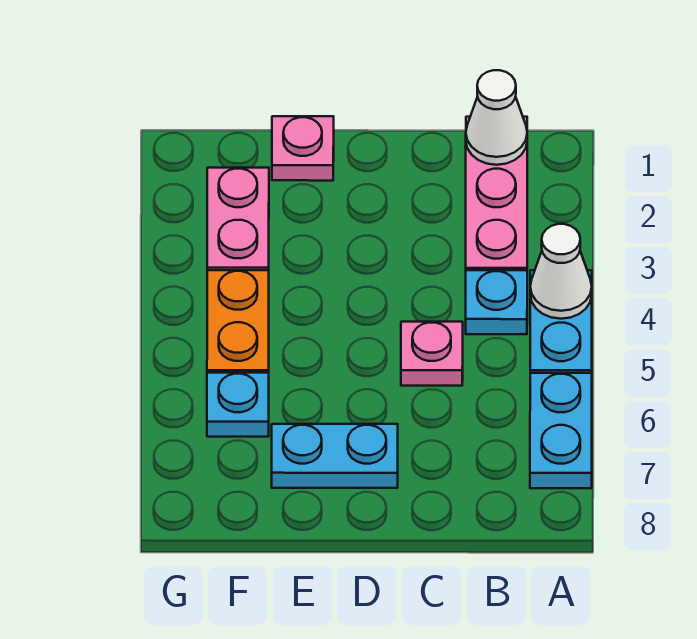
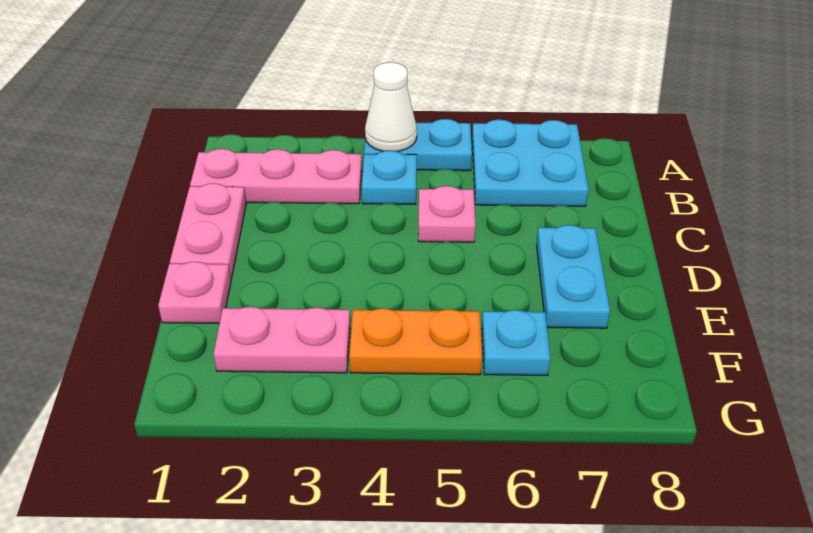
cyan plate A6:A7 level 1 -> cyan plate A6:B7 level 1
white cone B1 level 2 -> none
none -> pink plate C1:D1 level 1

